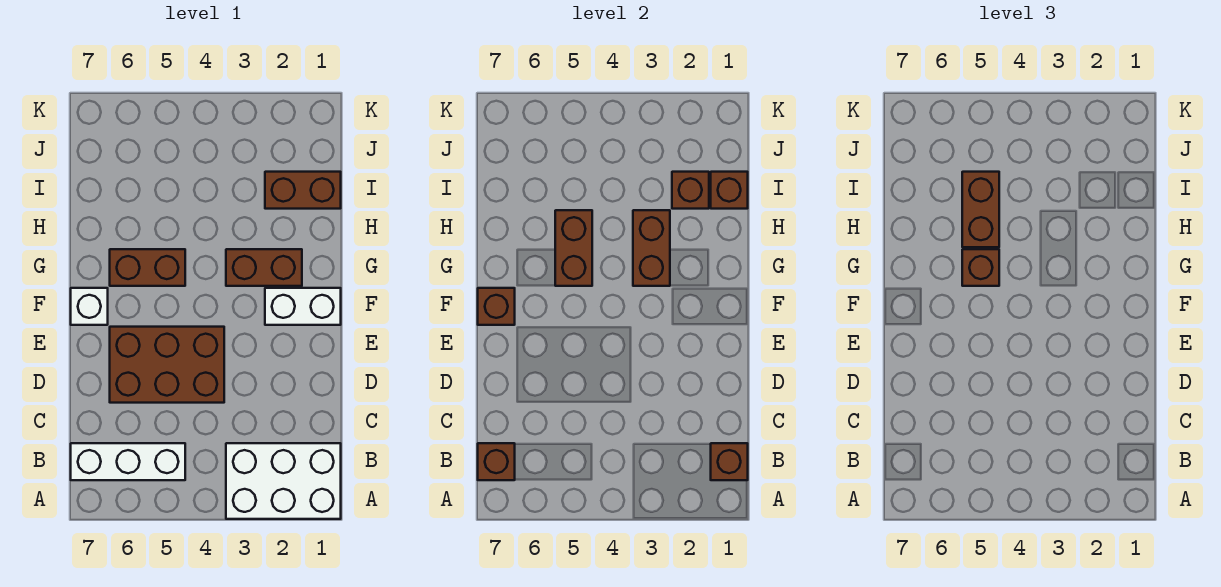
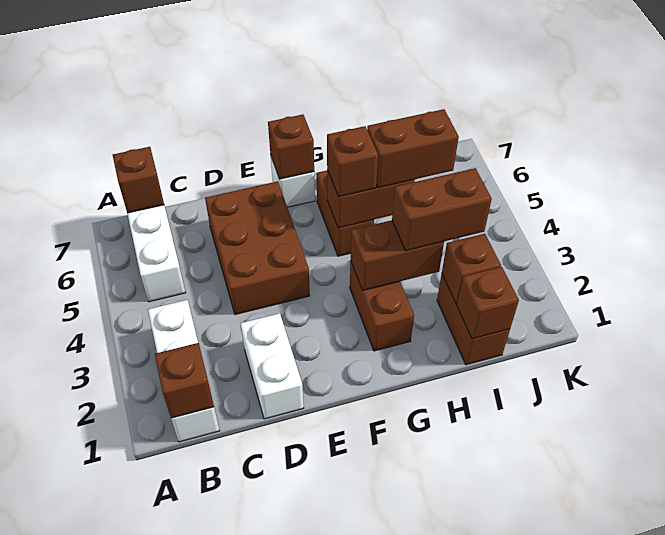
white brick A1:B3 level 1 -> white brick B1:B3 level 1
white brick F1:F2 level 1 -> white brick D1:D2 level 1
none -> brown brick H3:I3 level 3

